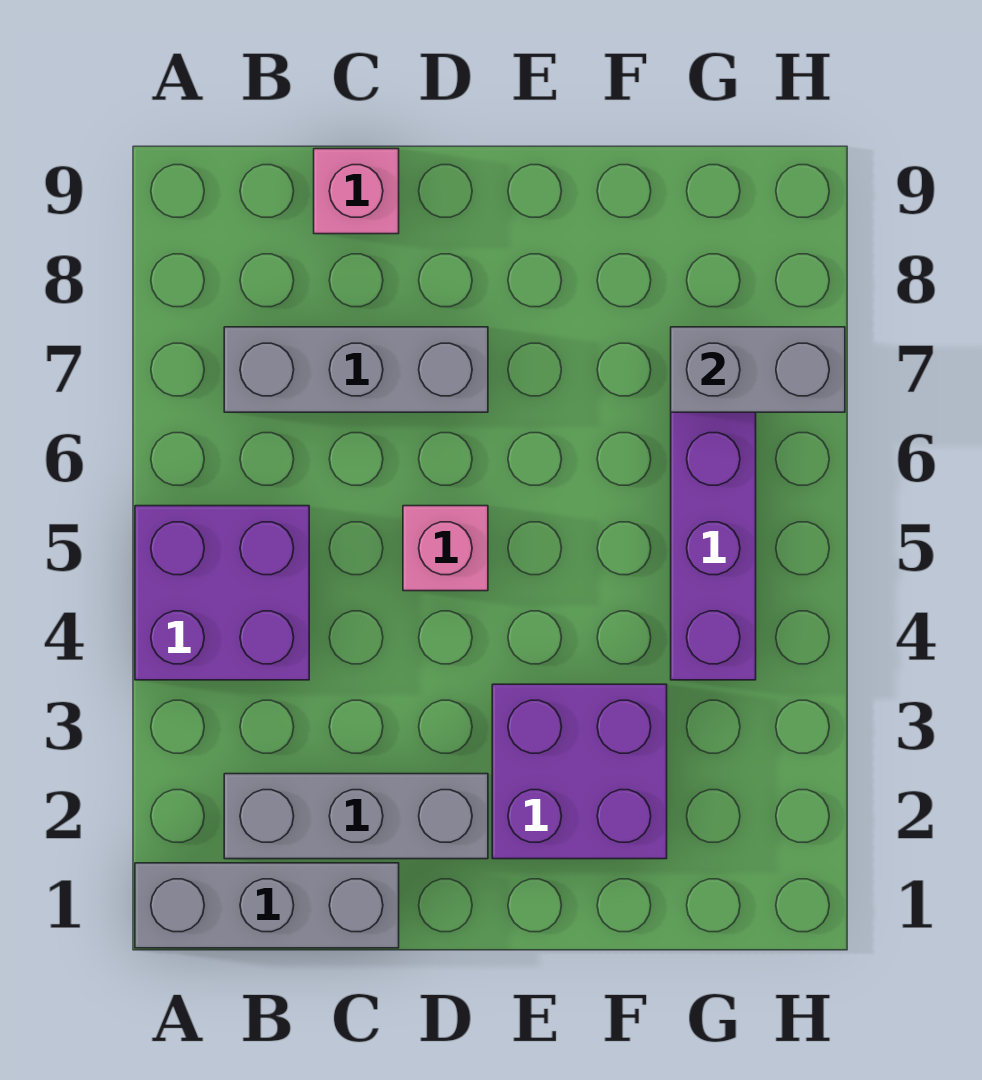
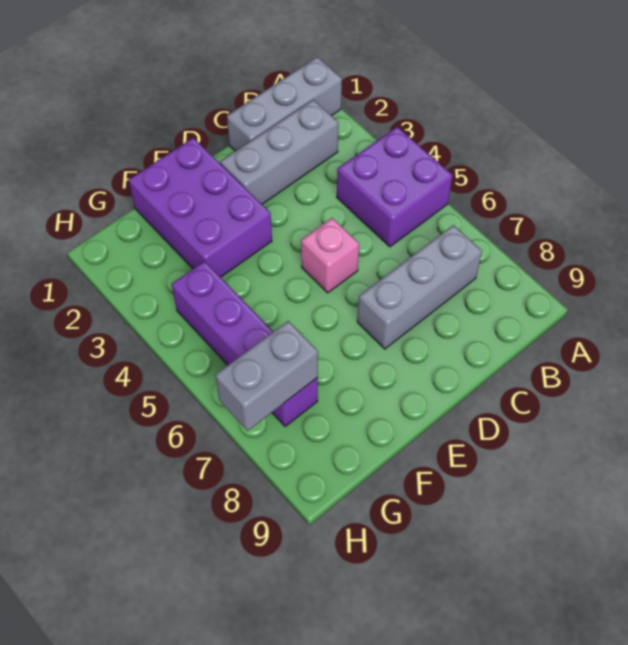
pink brick C9 level 1 -> none
purple brick E2:F3 level 1 -> purple brick E1:F3 level 1

